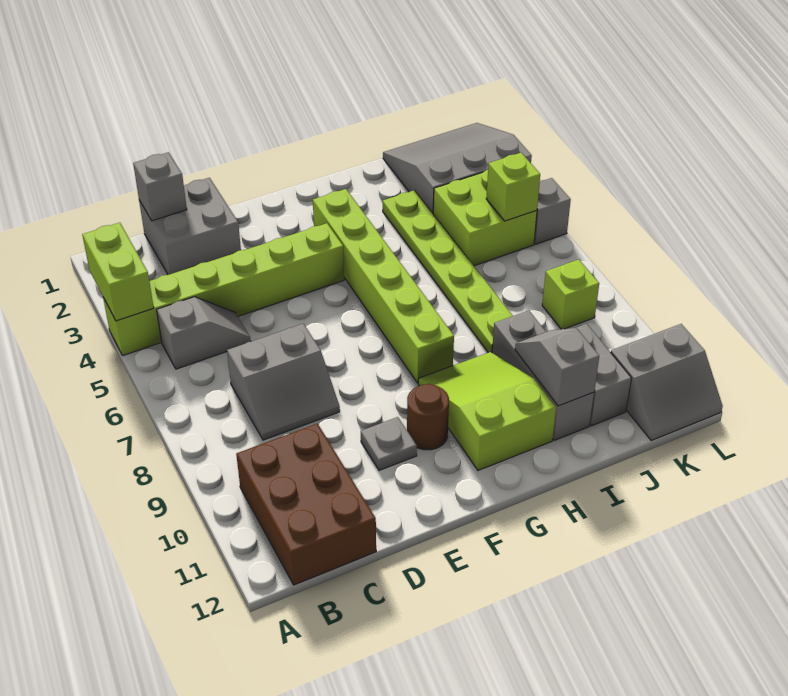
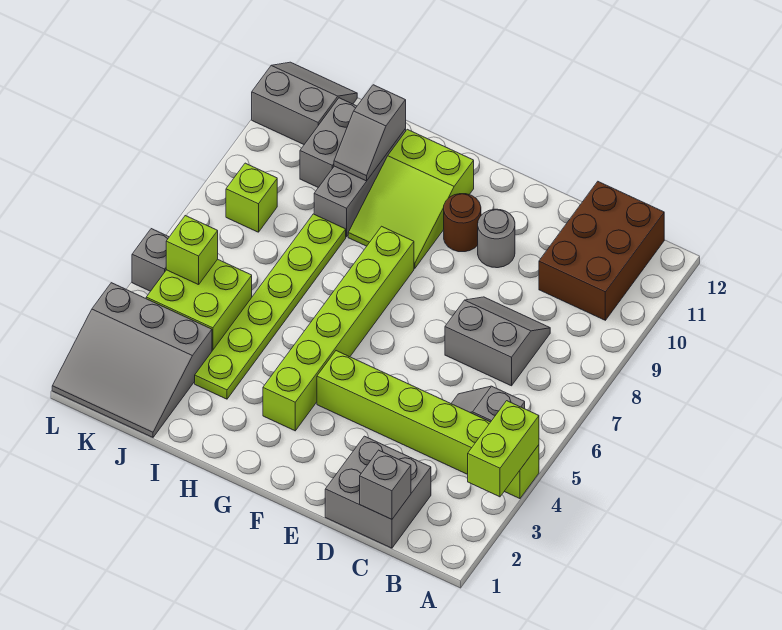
grey plate E10 level 1 -> grey round brick E10 level 1

